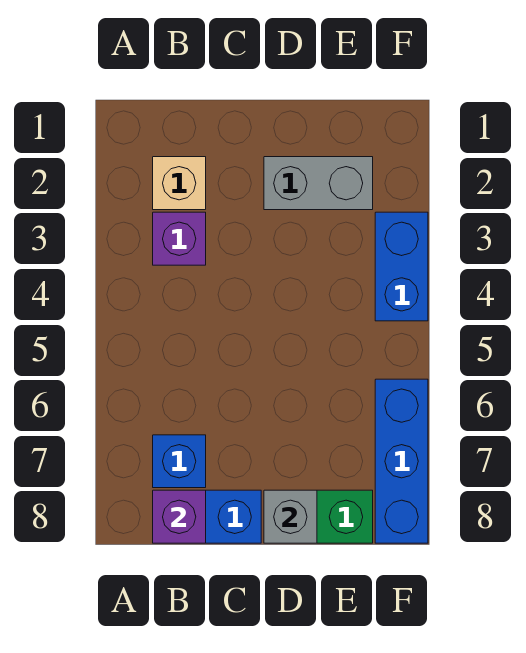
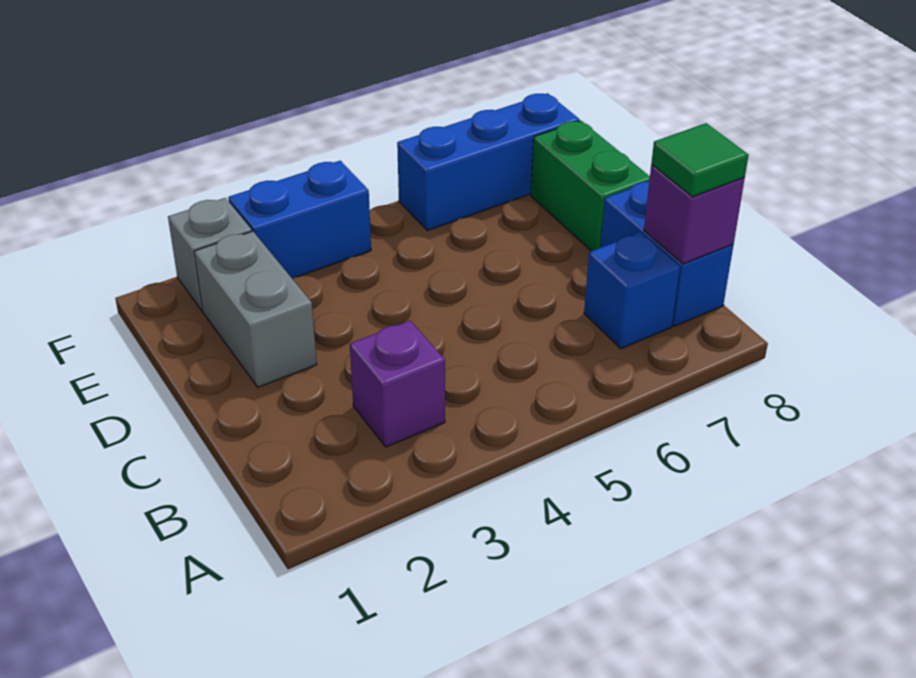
tan brick B2 level 1 -> none
none -> green tile B8 level 3
grey brick D8 level 2 -> grey brick F2 level 1

